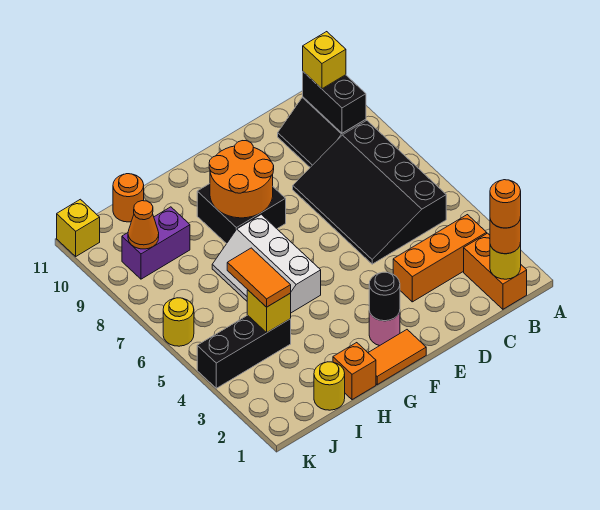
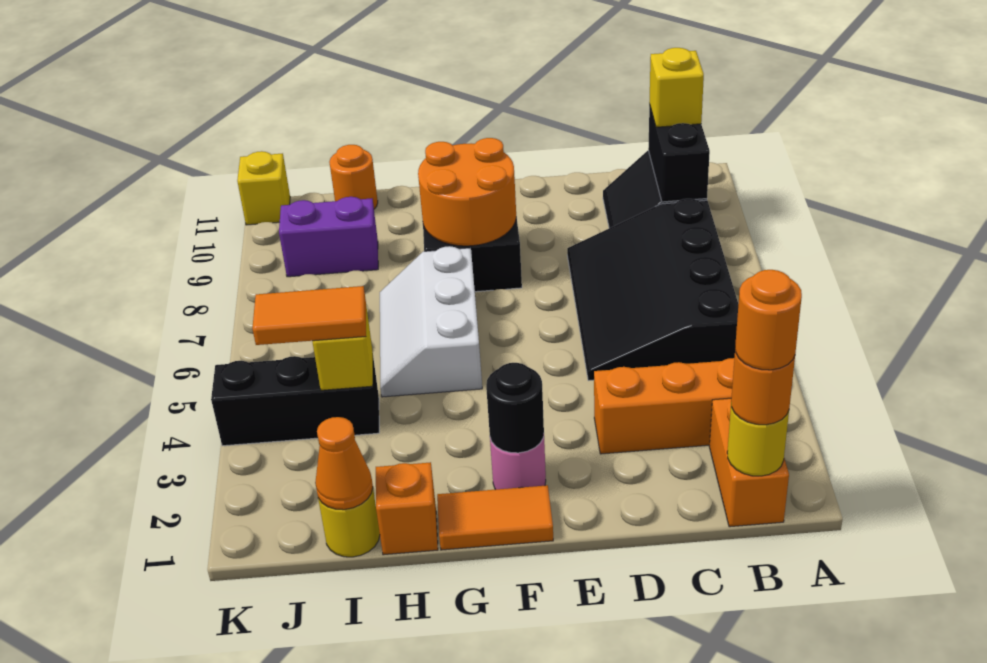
orange tile I4:I5 level 3 -> orange tile I4:J4 level 3
orange cone J9 level 2 -> orange cone I1 level 2
yellow round brick K6 level 1 -> none

